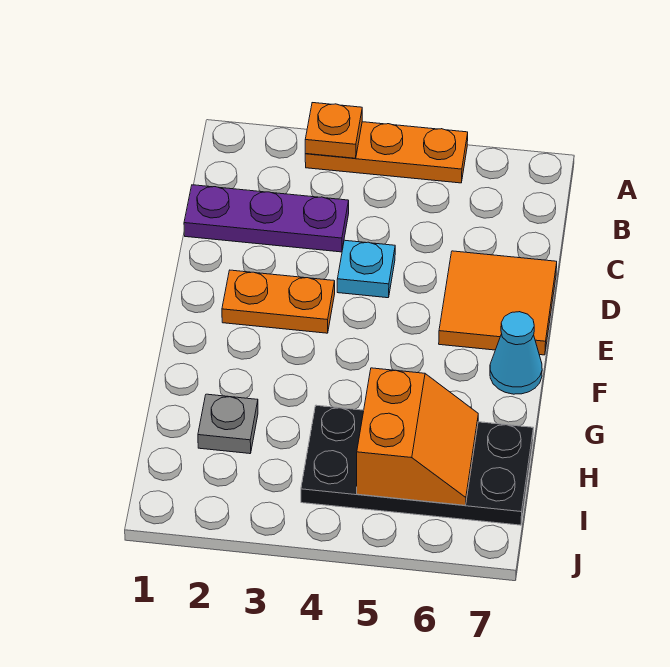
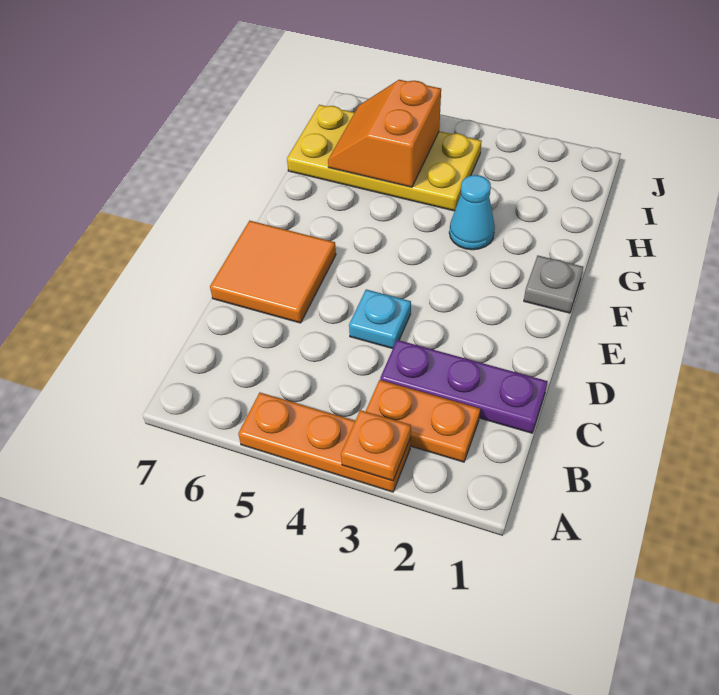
orange plate E2:E3 level 1 -> orange plate B2:B3 level 1
cyan cone F7 level 1 -> cyan cone G3 level 1
grey plate H2 level 1 -> grey plate F1 level 1
black plate H4:I7 level 1 -> yellow plate H4:I7 level 1

